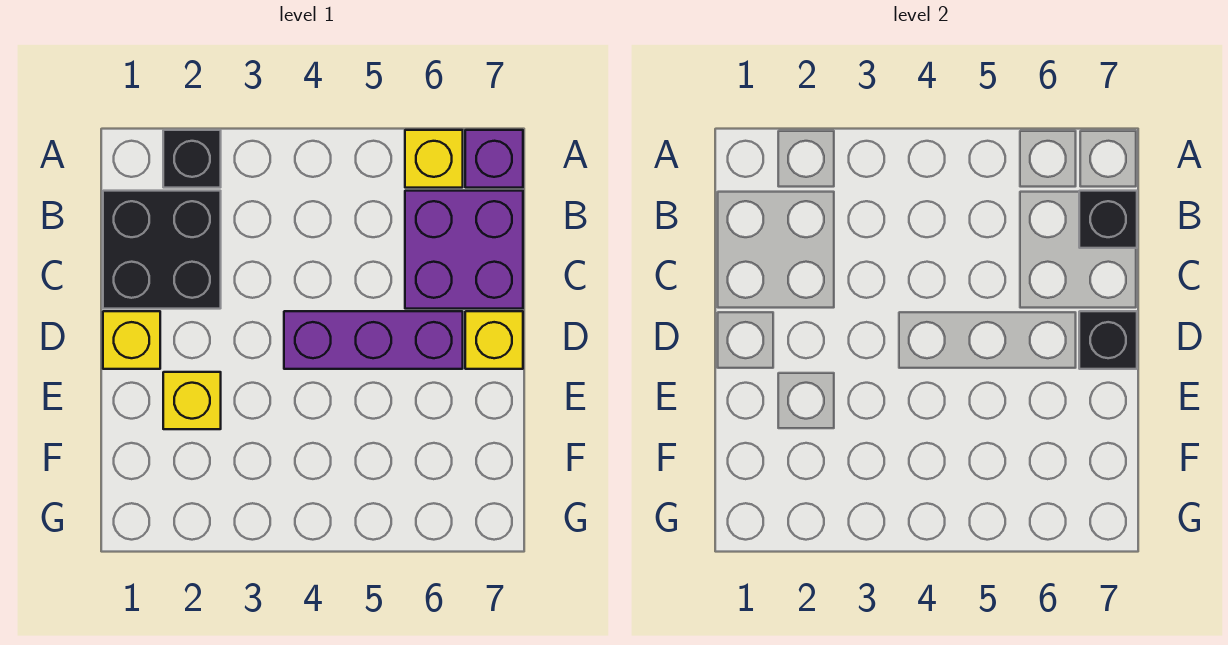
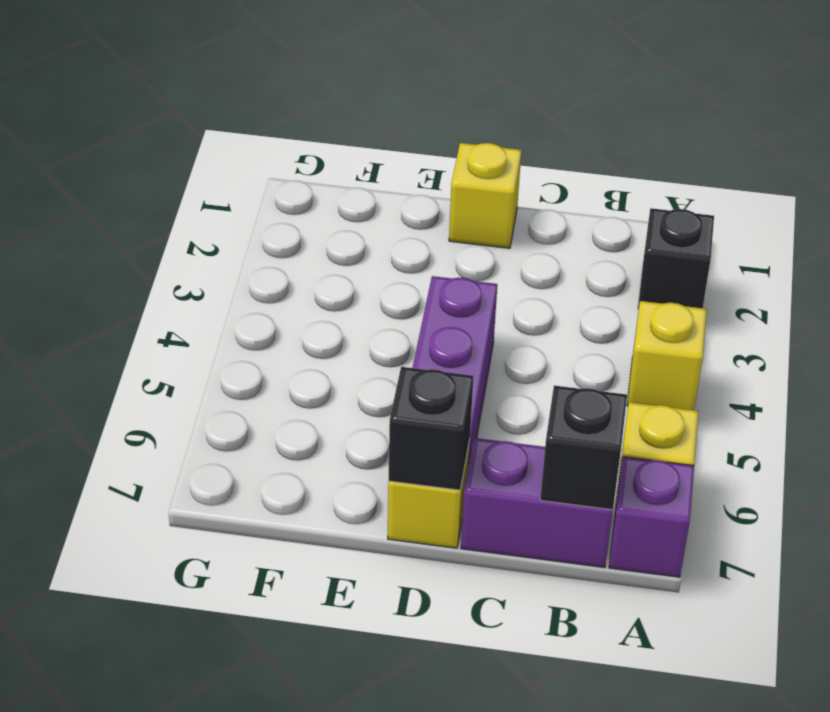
black brick B1:C2 level 1 -> none
purple brick B6:C7 level 1 -> purple brick B7:C7 level 1
yellow brick E2 level 1 -> yellow brick A4 level 1

